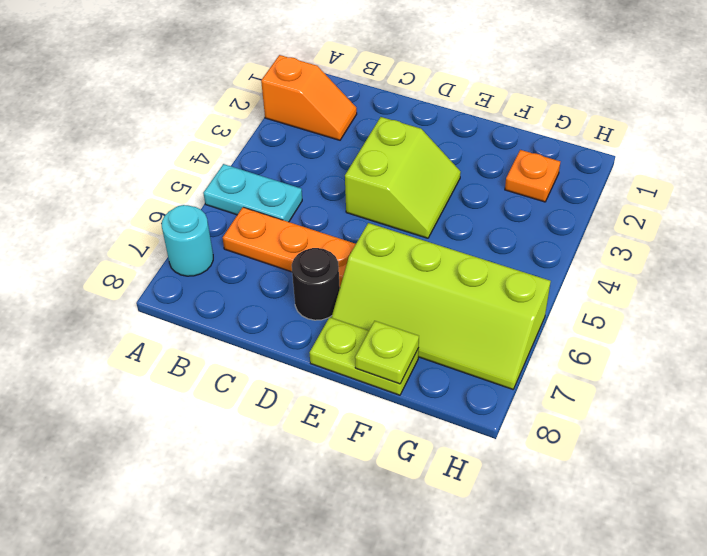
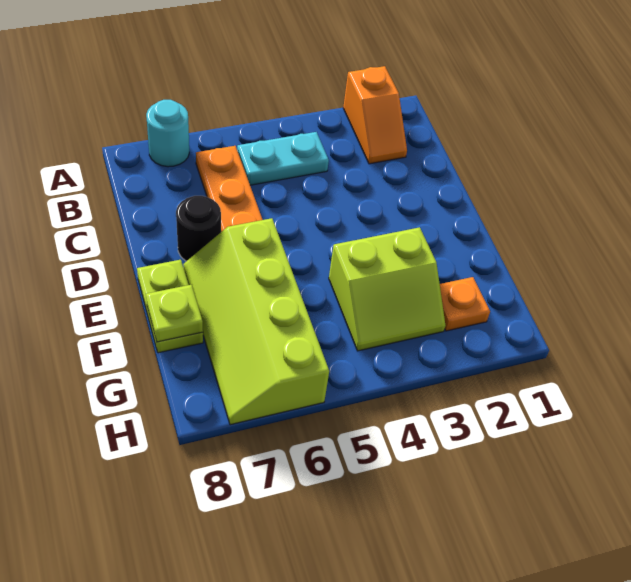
cyan plate A5:B5 level 1 -> cyan plate B4:B5 level 1
lime slope D3:E4 level 1 top D -> lime slope F3:G4 level 1 top F

